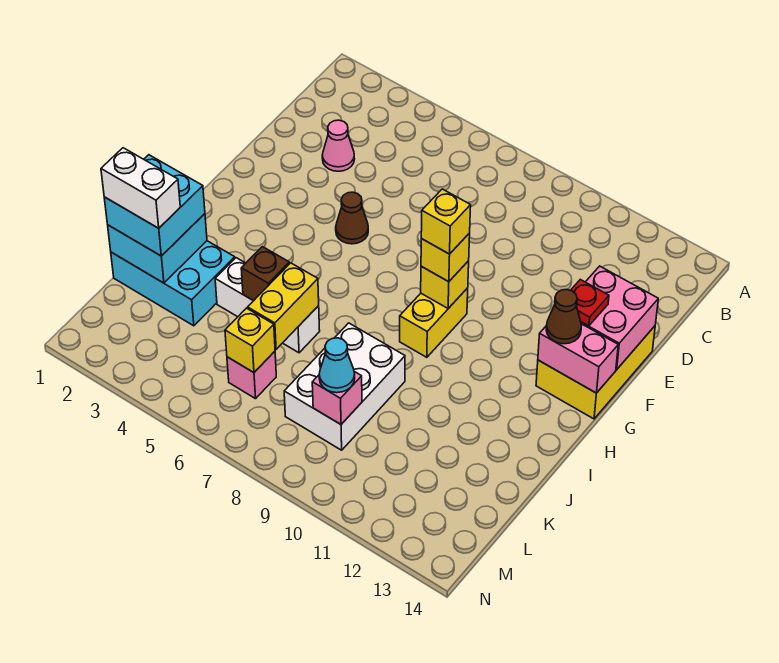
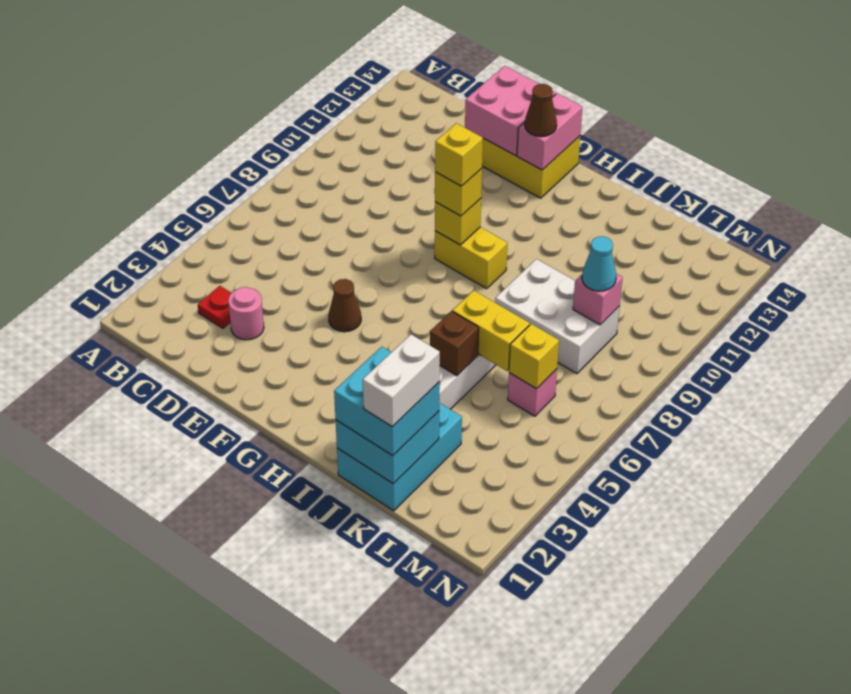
pink cone D3 level 1 -> pink round brick D3 level 1
red plate F13 level 3 -> red plate C3 level 1

